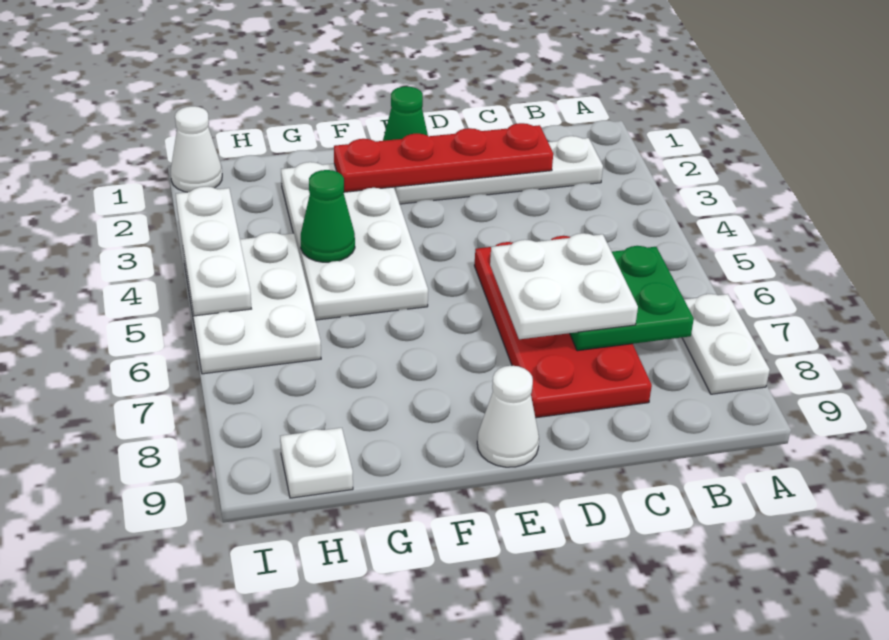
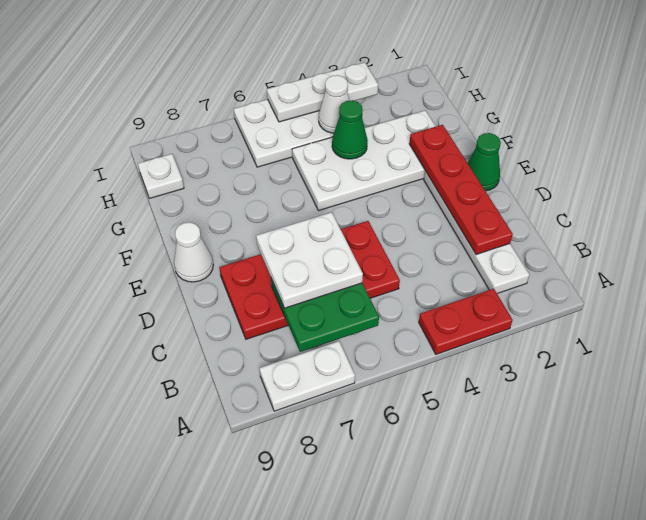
none -> red plate A3:A4 level 1
white cone I1 level 1 -> white cone H4 level 2

